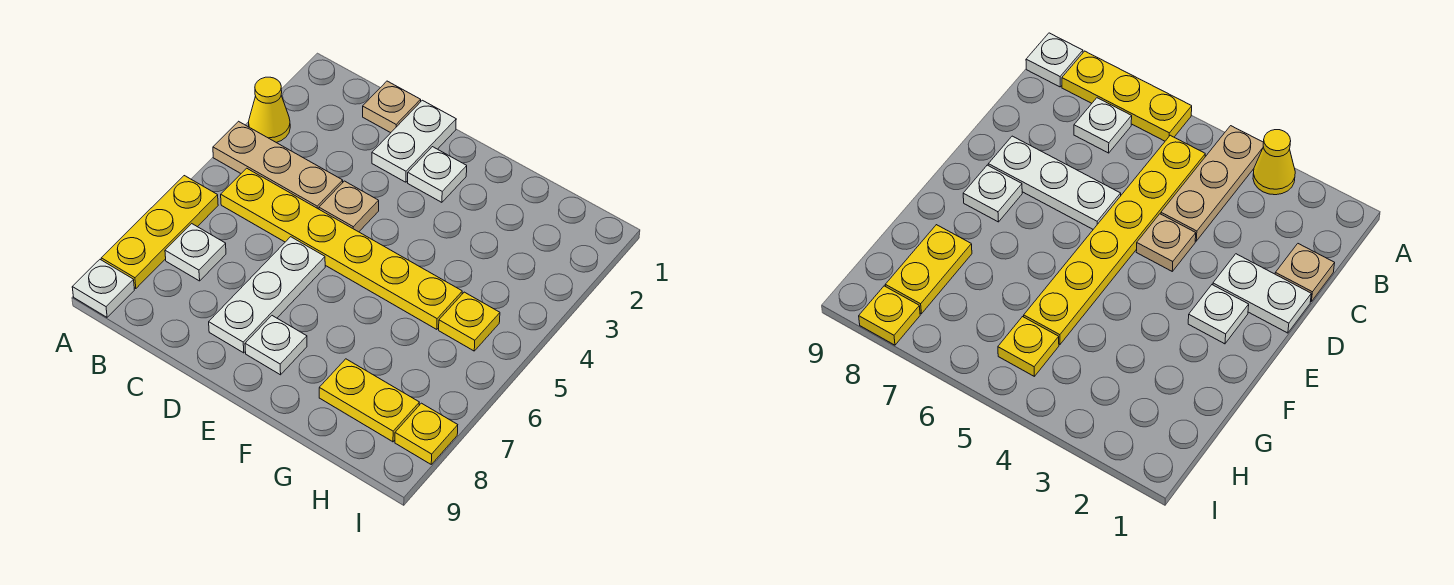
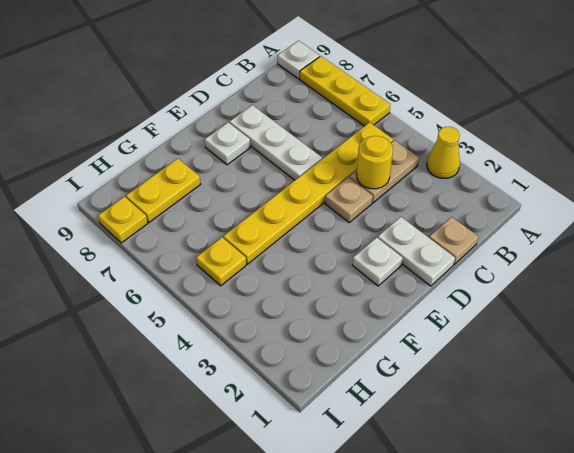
tan plate A4:C4 level 1 -> tan plate B4:C4 level 1
white plate B7 level 1 -> none
none -> yellow round brick C4 level 2

